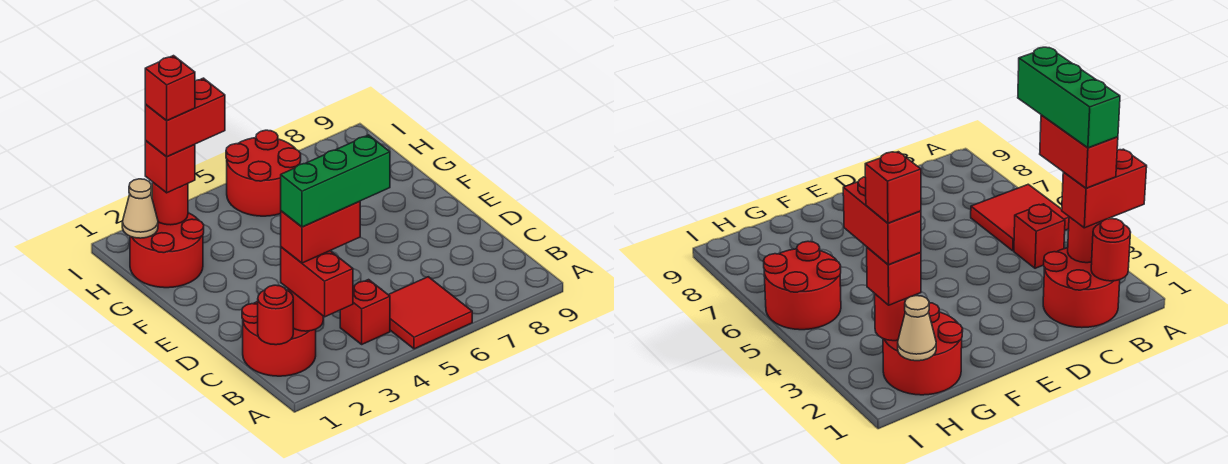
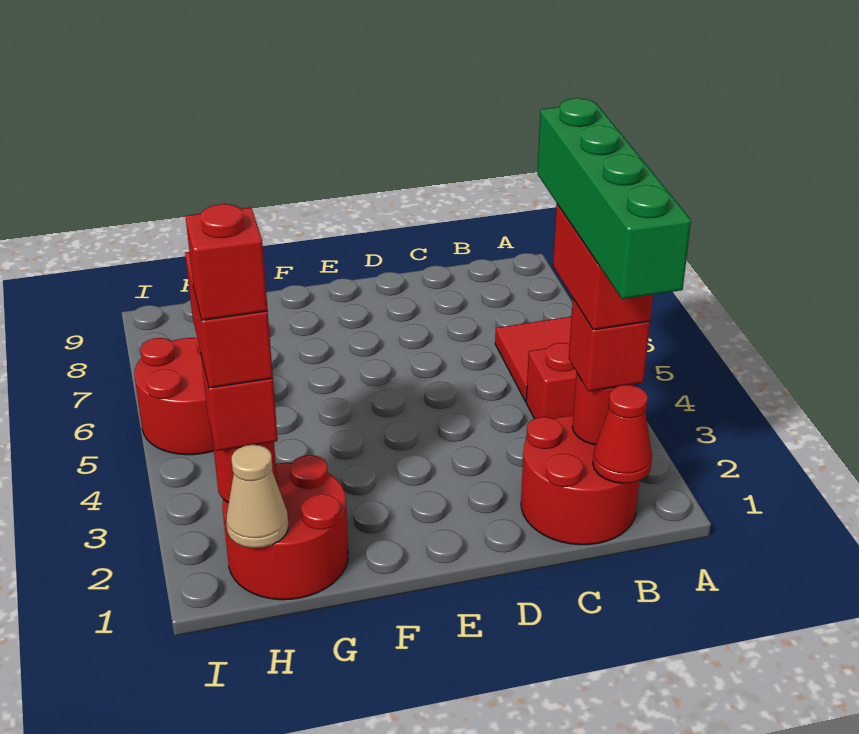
red brick A2:B2 level 3 -> red brick B2 level 3
red round brick B1 level 2 -> red cone B1 level 2
green brick B2:B4 level 5 -> green brick B1:B4 level 5

